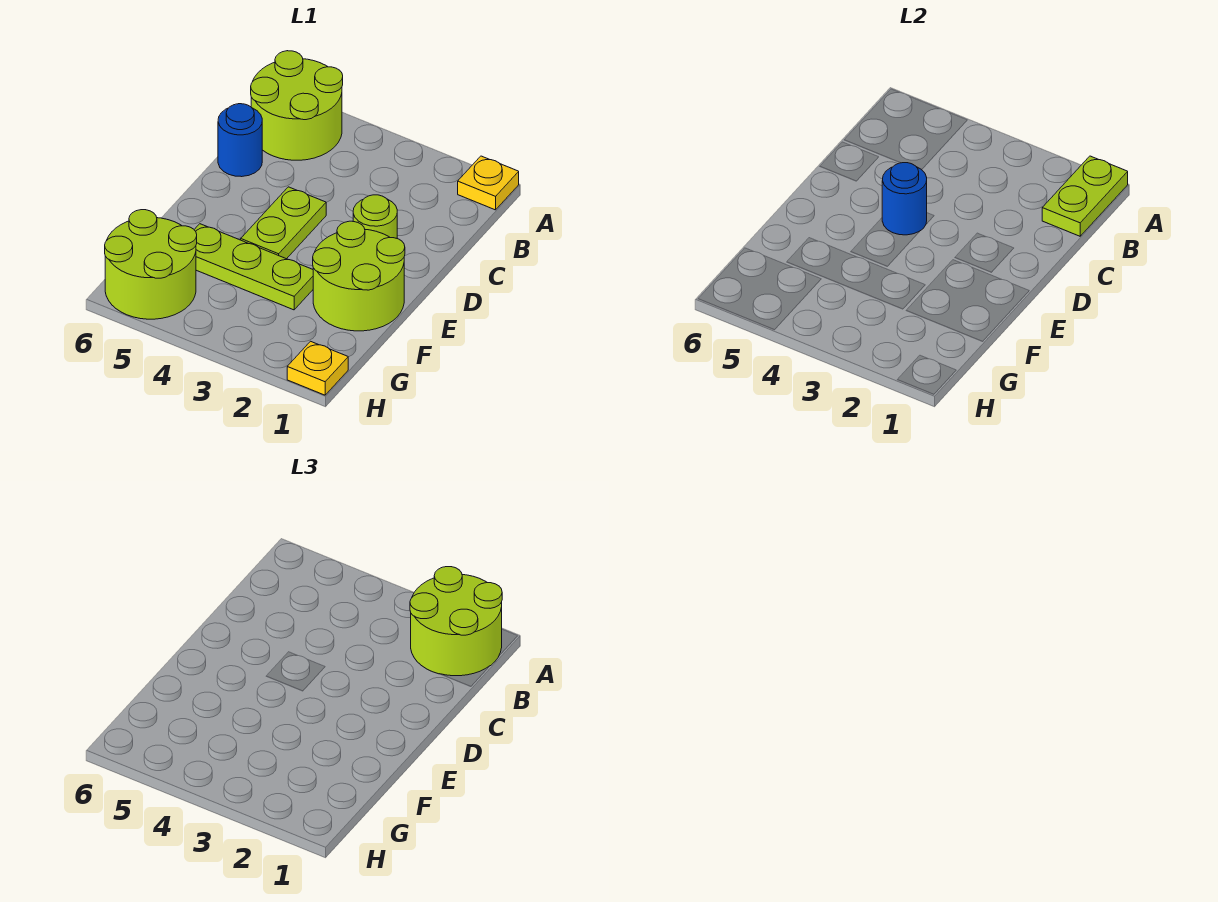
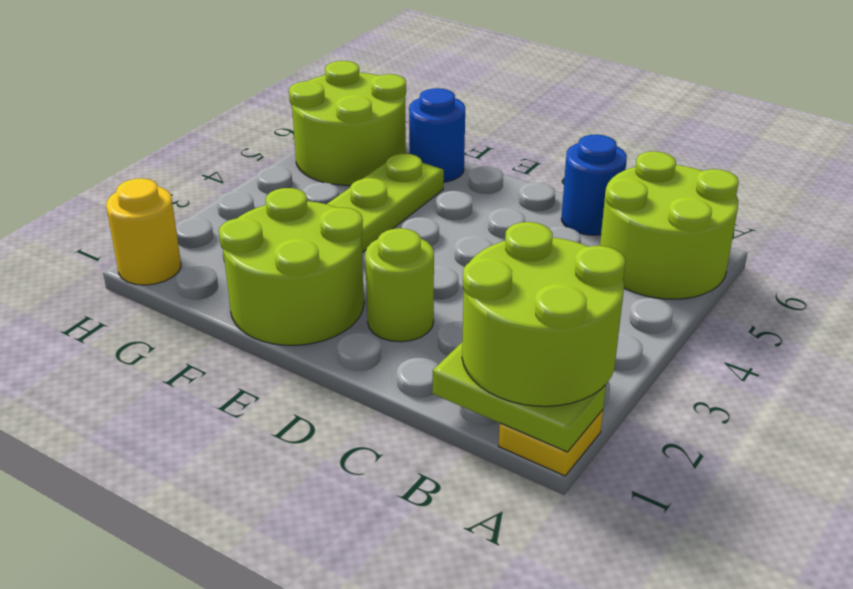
lime plate D4:E4 level 1 -> none
blue round brick D4 level 2 -> blue round brick F6 level 1
yellow plate H1 level 1 -> yellow round brick H1 level 1

